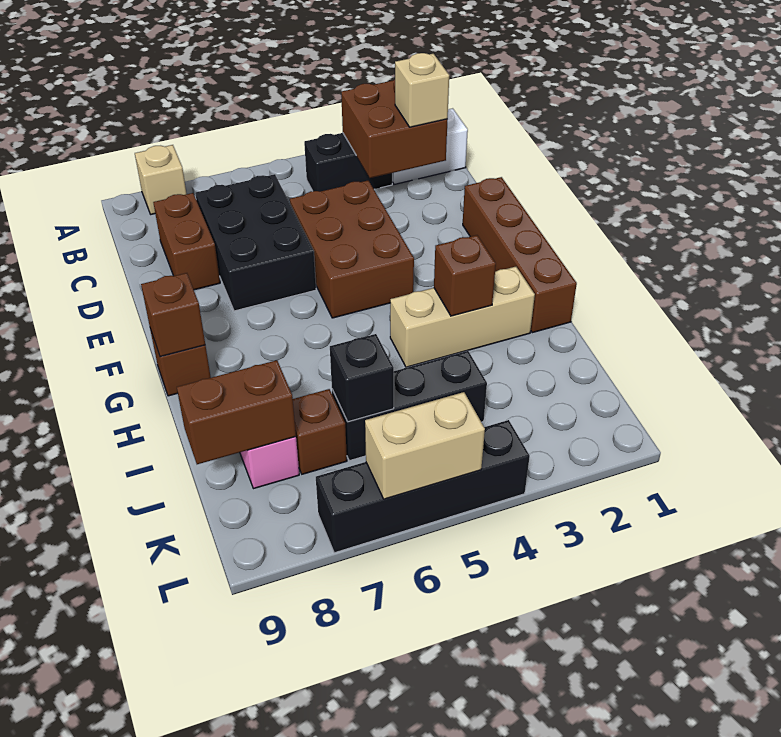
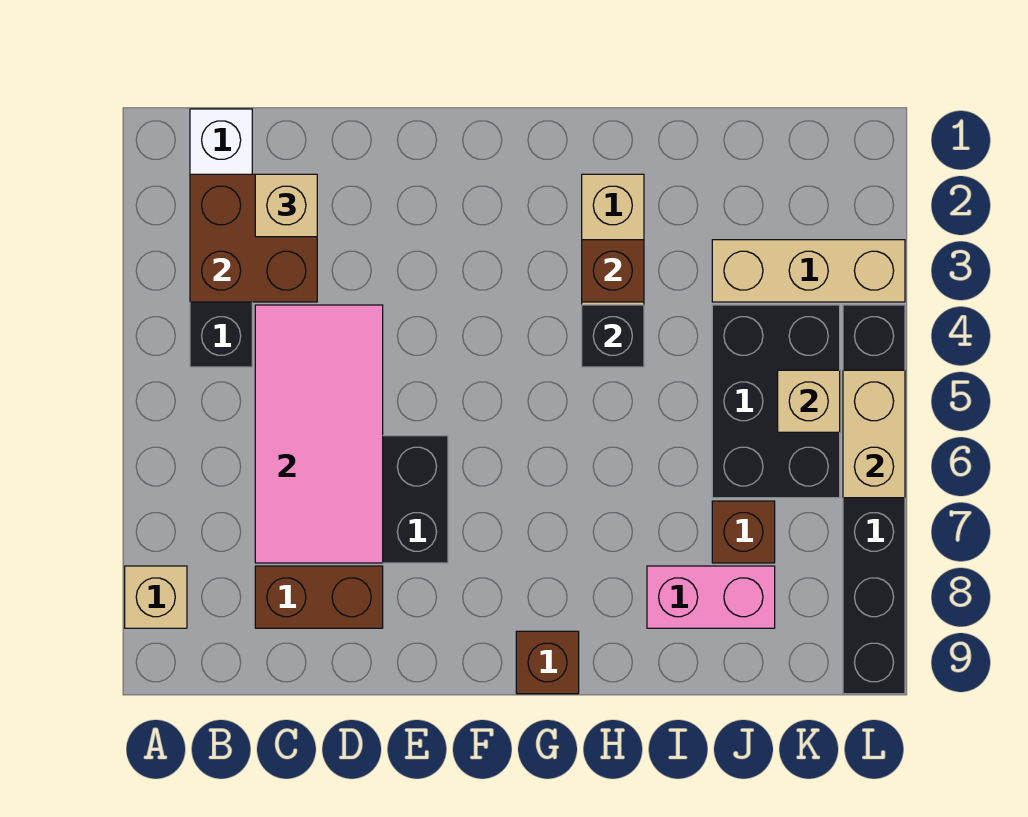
none -> pink tile C4:D7 level 2
brown brick D4:F5 level 1 -> none
brown brick E1:H1 level 1 -> none
brown brick G9 level 2 -> none
none -> tan brick J3:L3 level 1
black brick J4:J6 level 1 -> black brick J4:K6 level 1
black brick J6 level 2 -> black brick H4 level 2
brown brick J8:J9 level 2 -> none
none -> tan brick K5 level 2
black brick L4:L7 level 1 -> black brick L4:L9 level 1

